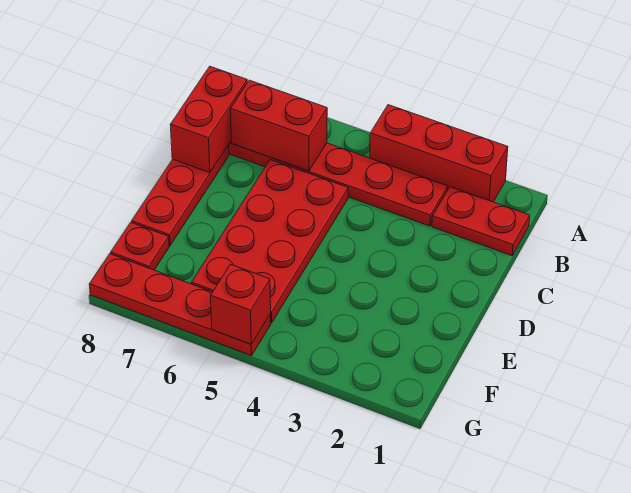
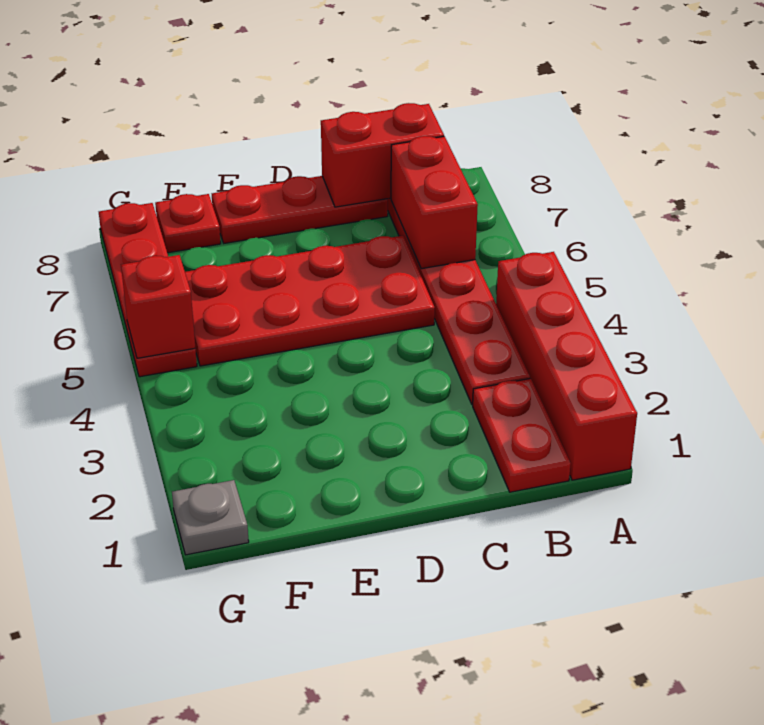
red brick A2:A4 level 1 -> red brick A1:A4 level 1
none -> grey plate G1 level 1

